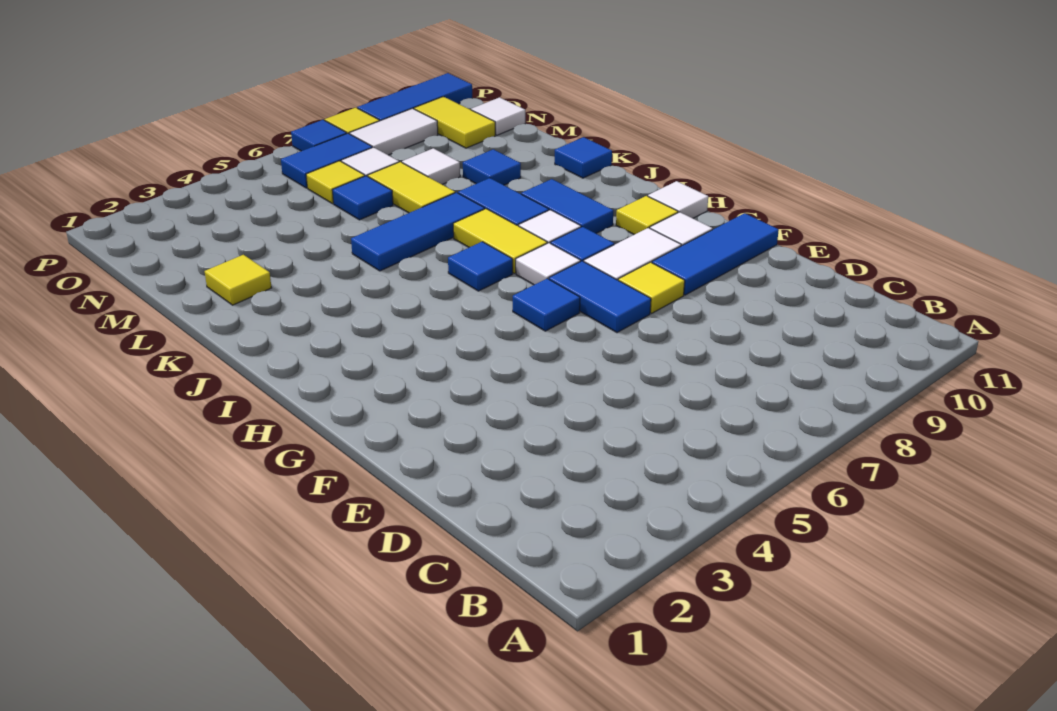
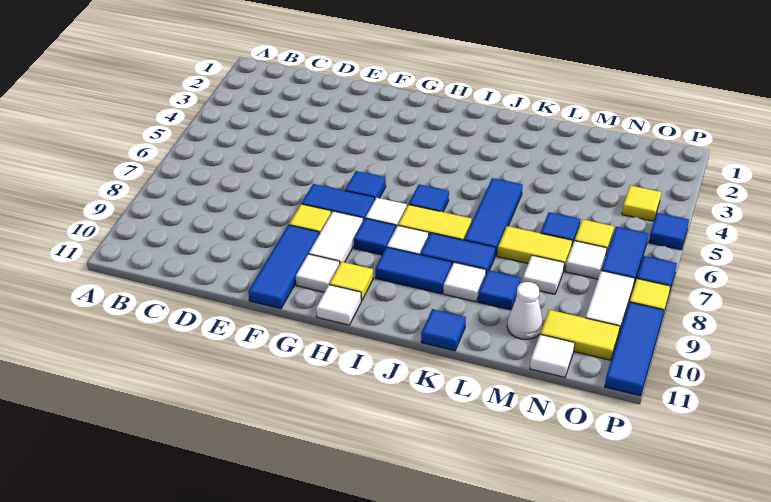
none -> white tile K9 level 1
yellow tile L2 level 1 -> yellow tile O4 level 1
none -> white cone M10 level 1
none -> blue tile P5 level 1

